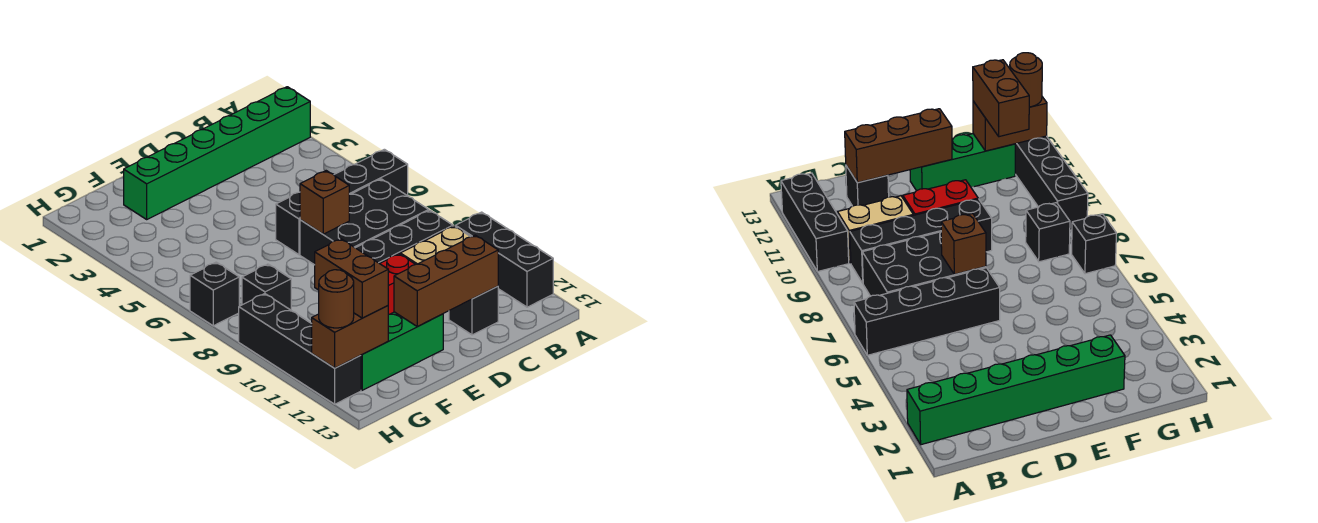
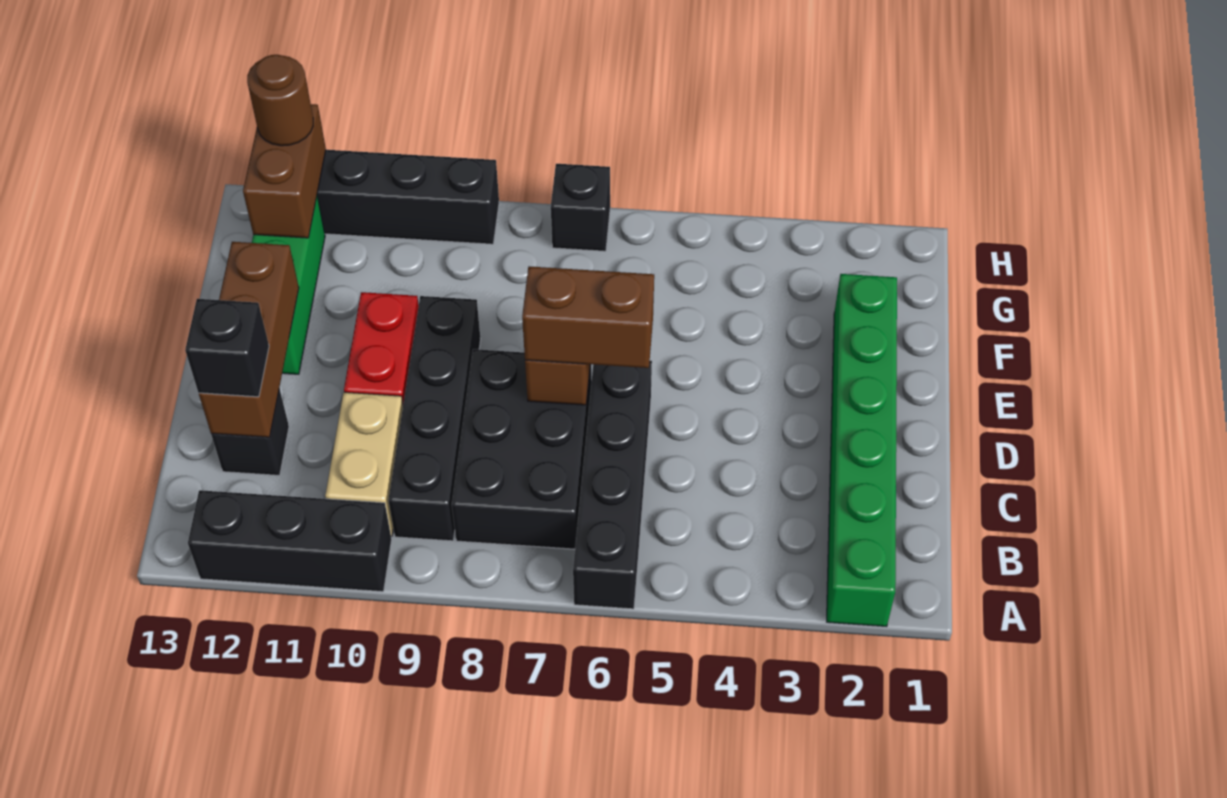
black brick G8 level 1 -> black brick C12 level 3
brown brick G11:G12 level 3 -> brown brick D6:D7 level 3

